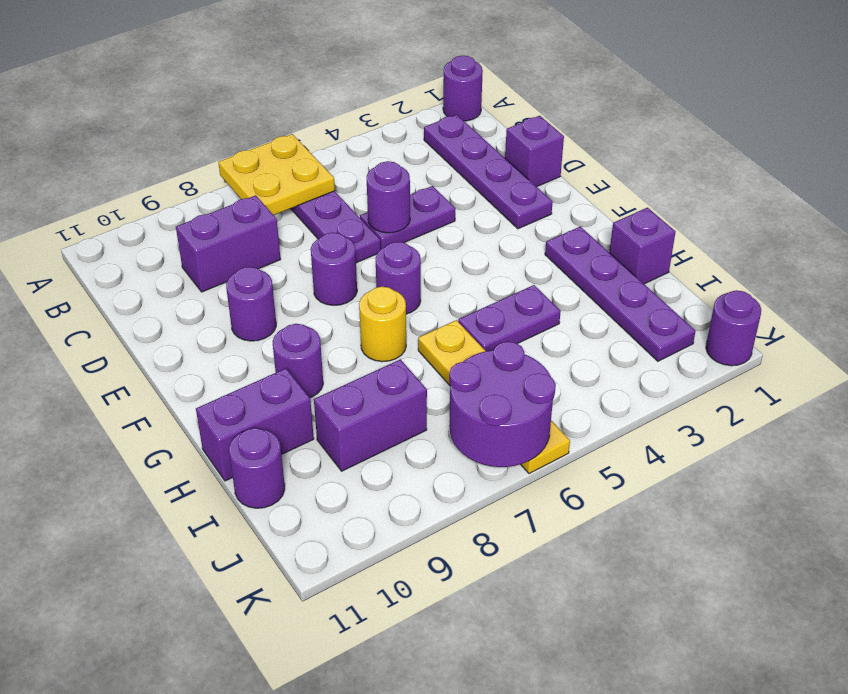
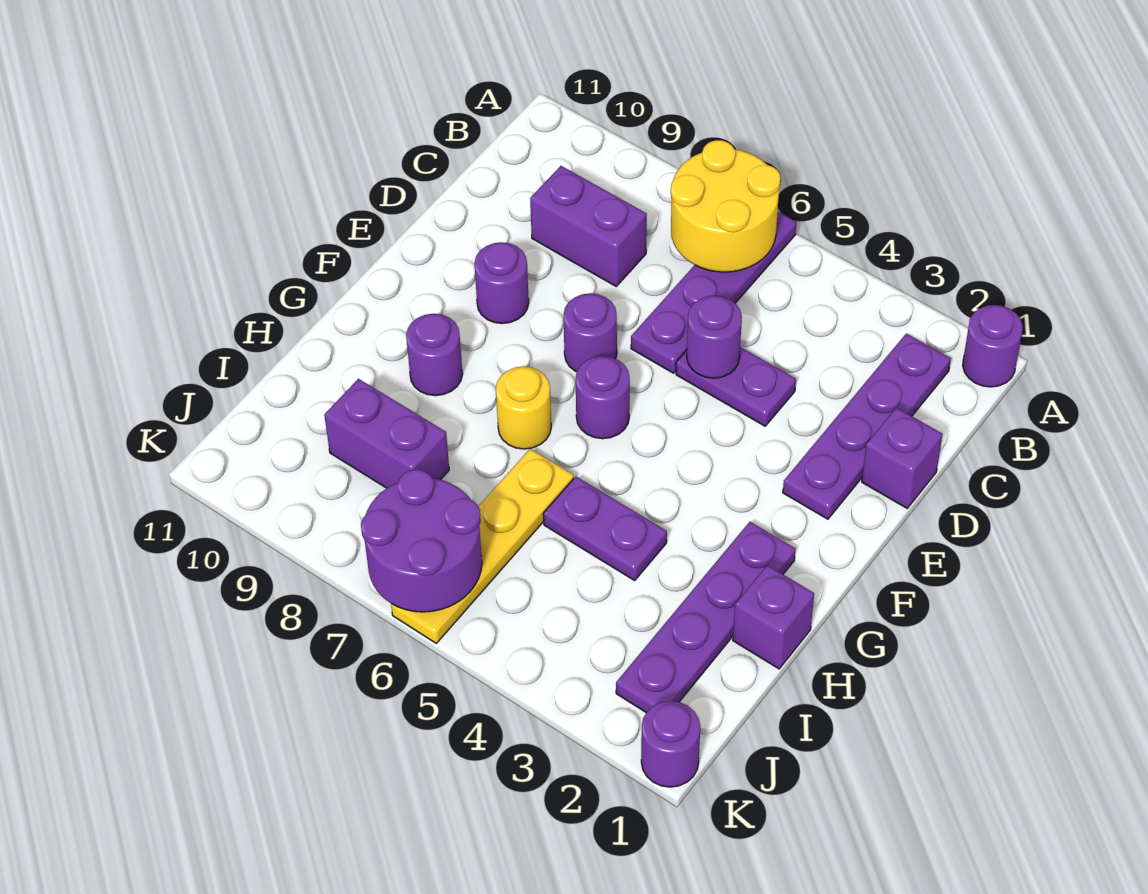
yellow plate A6:B7 level 2 -> yellow round brick A6:B7 level 2
purple brick H10:H11 level 1 -> none
purple round brick I11 level 1 -> none

